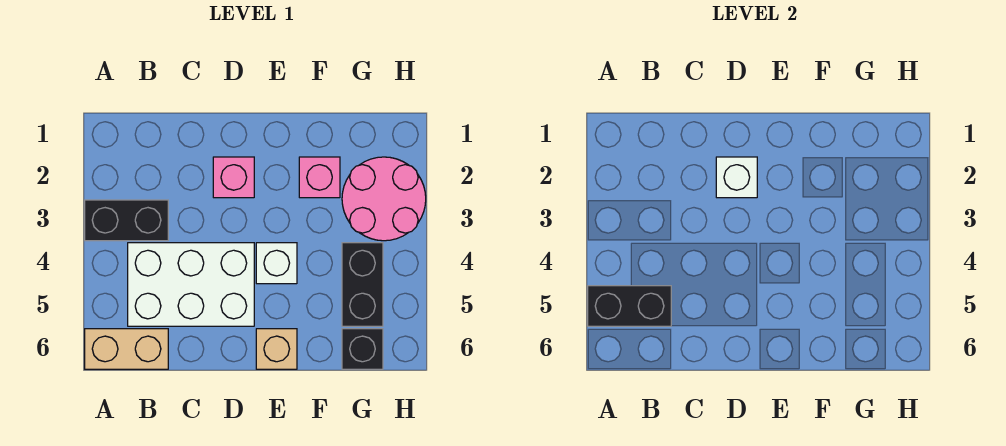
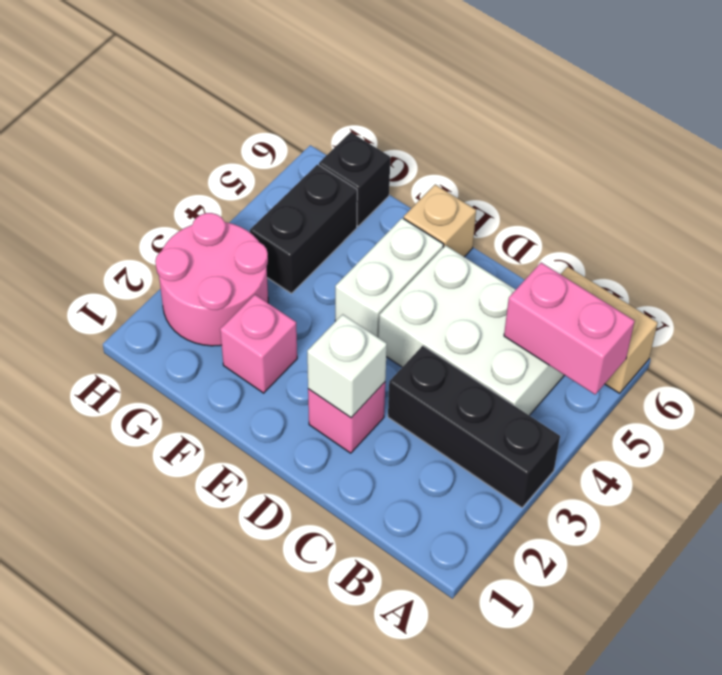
black brick A3:B3 level 1 -> black brick A3:C3 level 1
black brick A5:B5 level 2 -> pink brick A5:B5 level 2
white brick E4 level 1 -> white brick E4:E5 level 1

